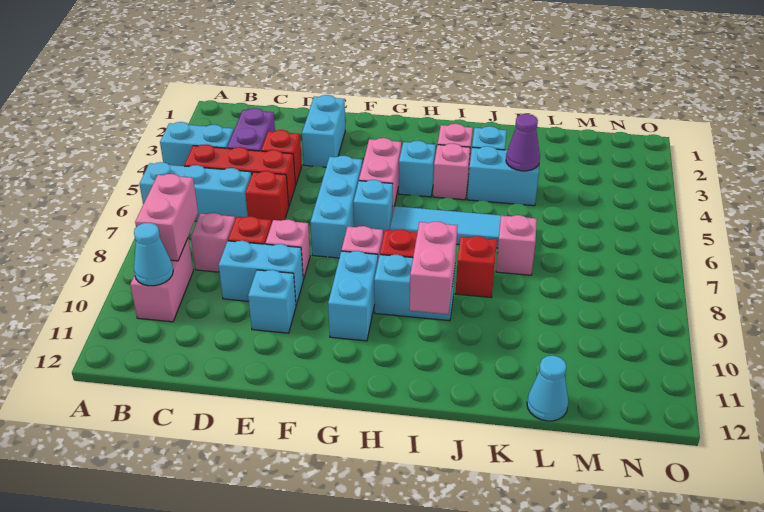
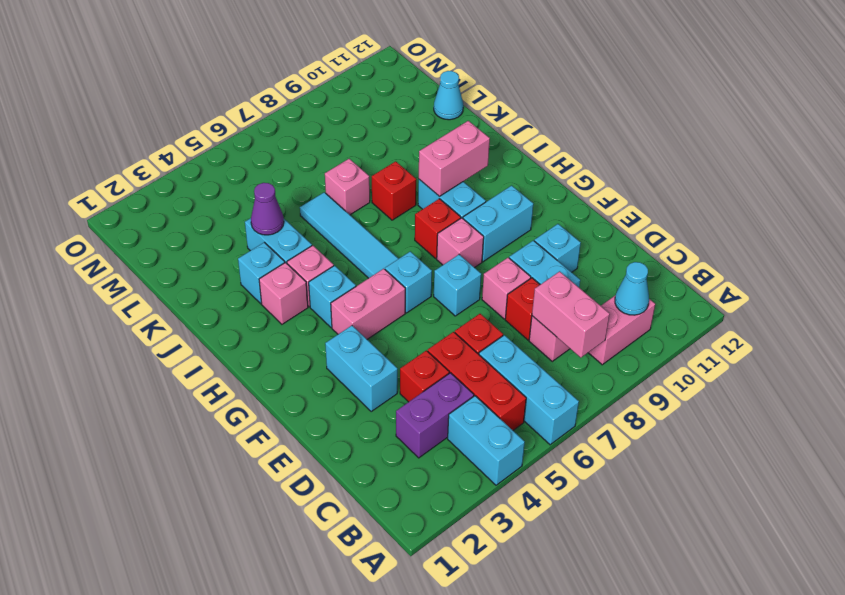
pink brick B8:B9 level 2 -> pink brick B8:C8 level 2
cyan brick E2:E3 level 1 -> cyan brick E3:F3 level 1
cyan brick F5:F7 level 1 -> cyan brick F7 level 1

